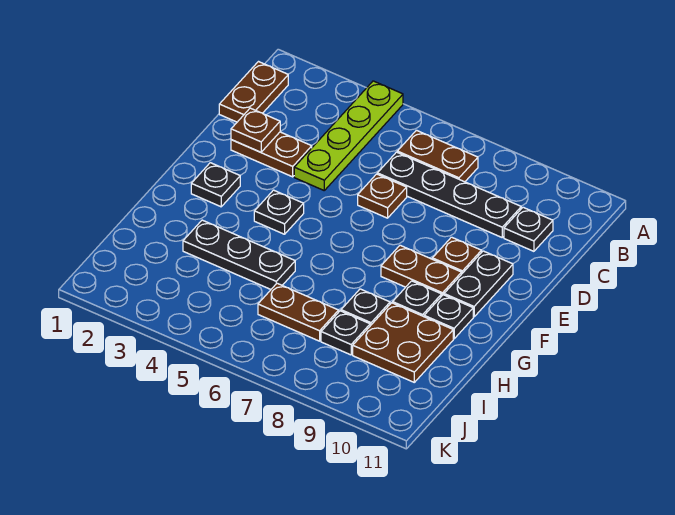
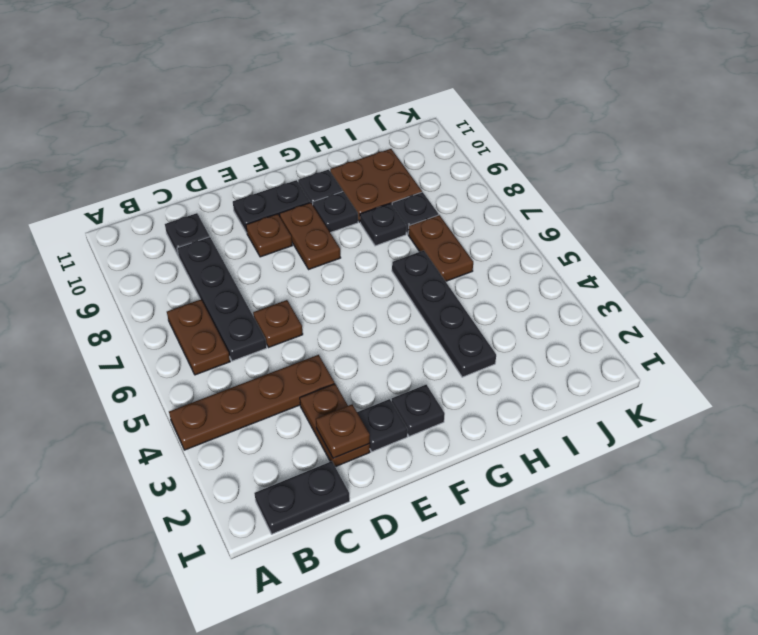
lime plate A4:D4 level 1 -> brown plate A4:D4 level 1
brown plate B1:C1 level 1 -> black plate B1:C1 level 1
black plate F4 level 1 -> black plate E2 level 1
black plate H3:H5 level 1 -> black plate H3:H6 level 1

